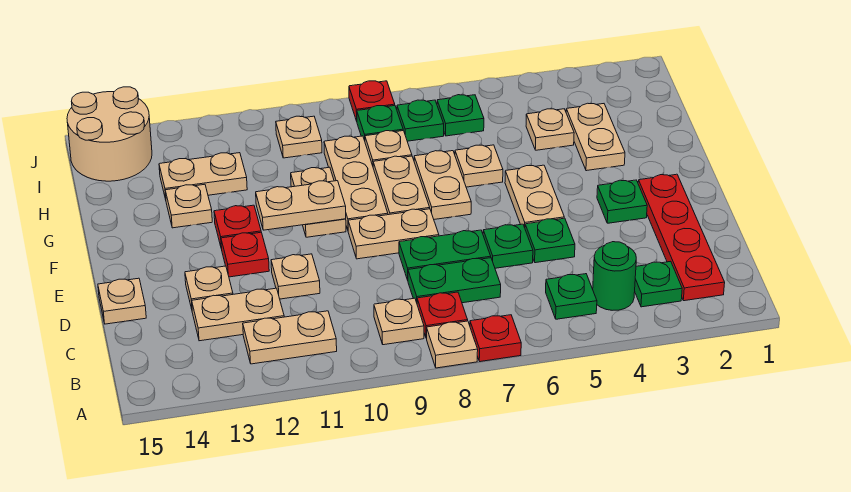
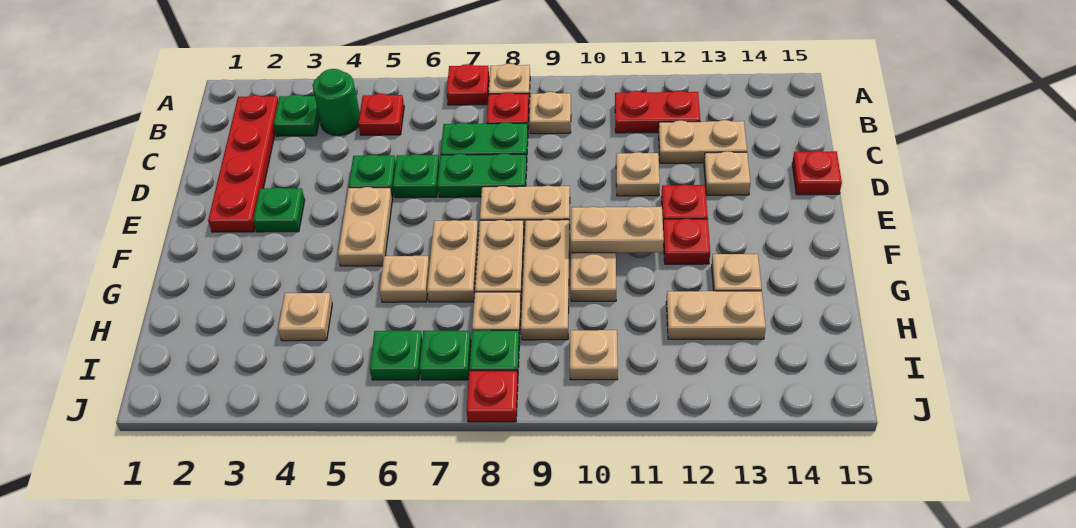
green plate B5 level 1 -> red plate B5 level 1
tan plate B11:B12 level 1 -> red plate B11:B12 level 1
tan plate D15 level 1 -> red plate D15 level 1
tan plate G3:H3 level 1 -> none
tan round brick I14:J15 level 1 -> none

